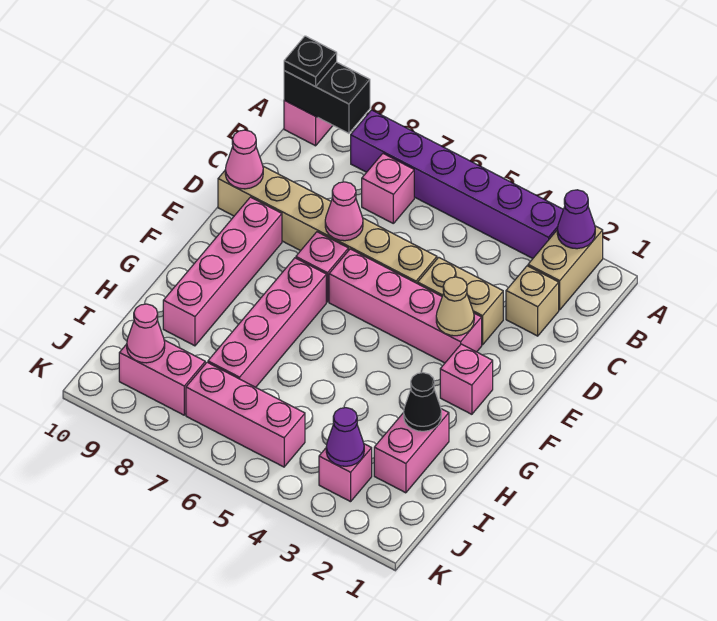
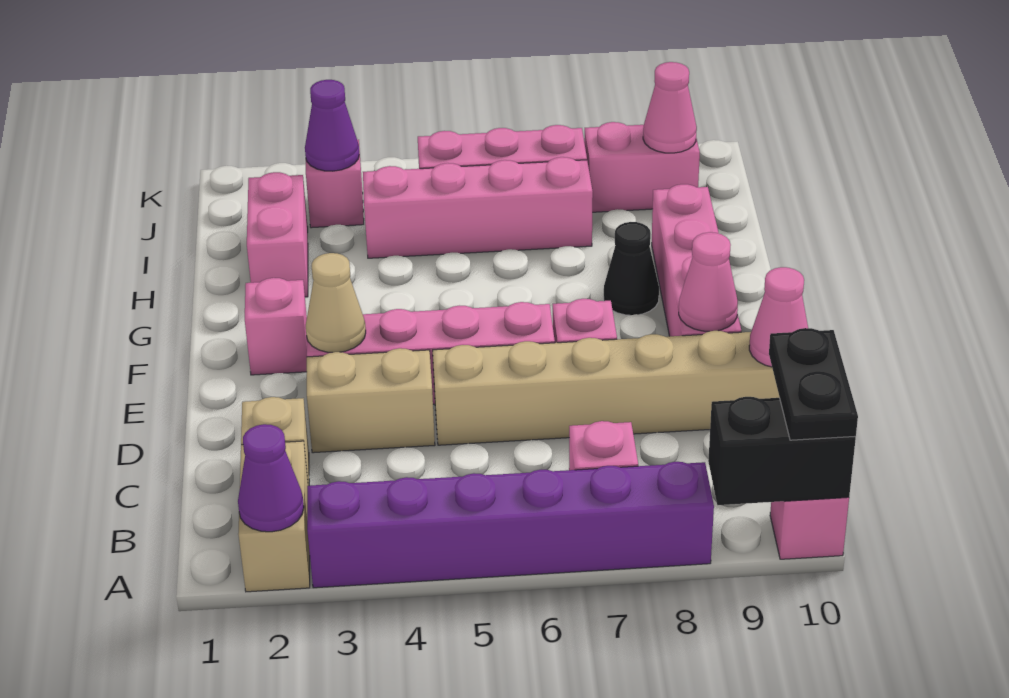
black plate A10 level 3 -> black plate A10:B10 level 3
pink cone D7 level 2 -> pink cone E9 level 2
pink brick F7:I7 level 1 -> pink brick I4:I7 level 1
black cone H2 level 2 -> black cone G8 level 1

